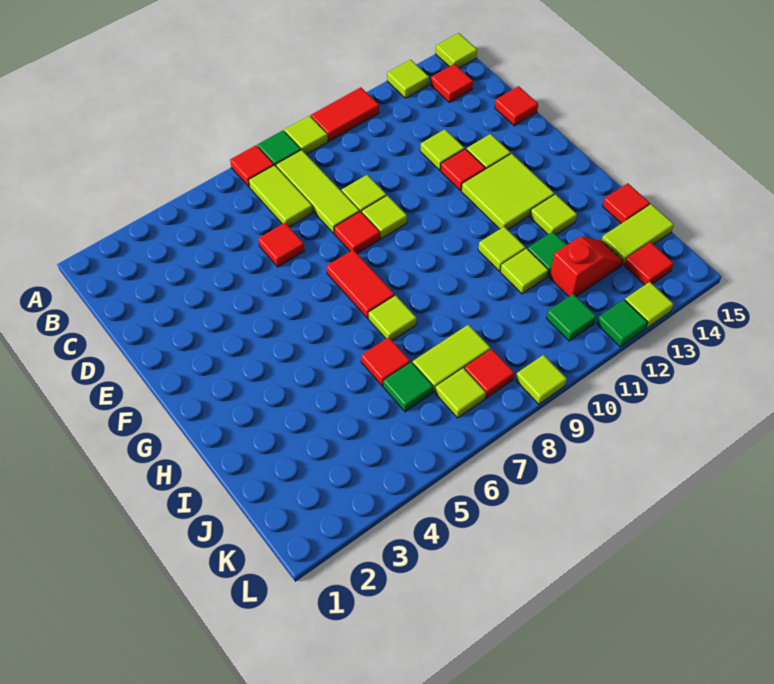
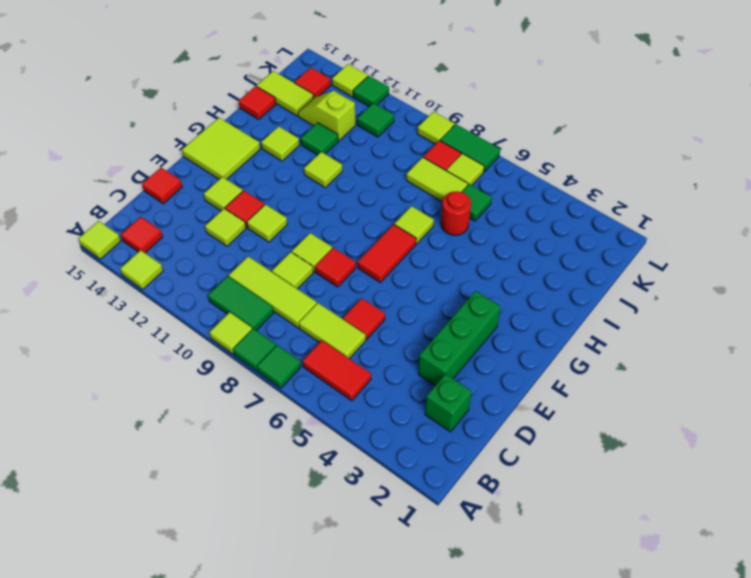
red tile A7 level 1 -> green tile A7 level 1
red tile A10:A11 level 1 -> red tile B5:B6 level 1
lime tile B7:C7 level 1 -> lime tile C6:C7 level 1
lime tile B8:D8 level 1 -> lime tile C8:C10 level 1
none -> green tile B9:B10 level 1
none -> green brick C2 level 1
none -> green brick D3:F3 level 1
lime tile F12:G13 level 1 -> lime tile F14:G15 level 1
red tile I6 level 1 -> red round brick I6 level 1
lime tile I11 level 1 -> lime tile E11 level 1
red slope J12:J13 level 1 top 12 -> lime slope J12:J13 level 1 top 12
none -> green tile L7:L8 level 1

